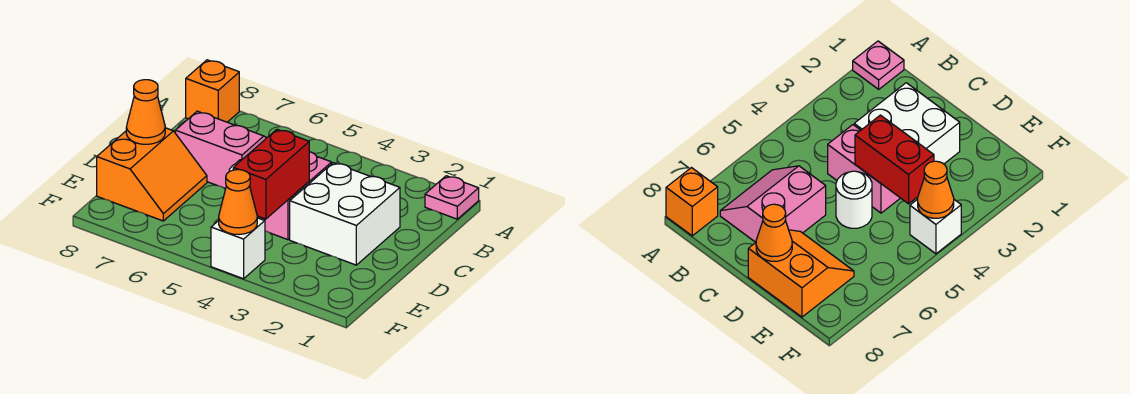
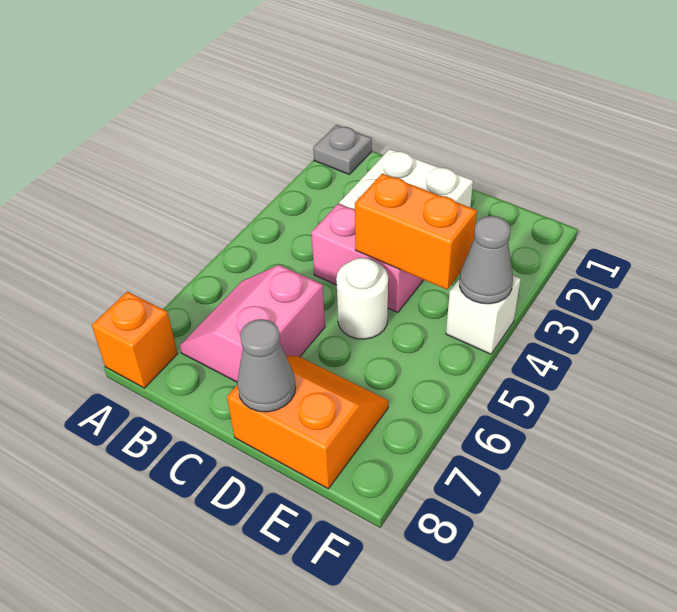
pink plate A1 level 1 -> grey plate A1 level 1
red brick D4:E4 level 2 -> orange brick D4:E4 level 2
orange cone D8 level 2 -> grey cone D8 level 2
orange cone F4 level 2 -> grey cone F4 level 2

